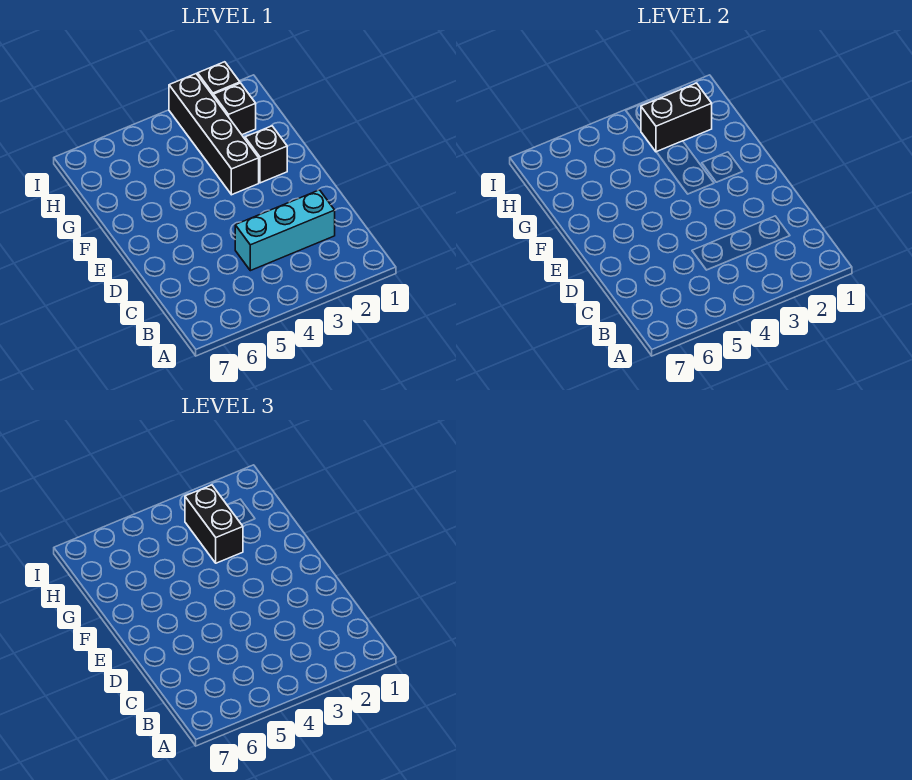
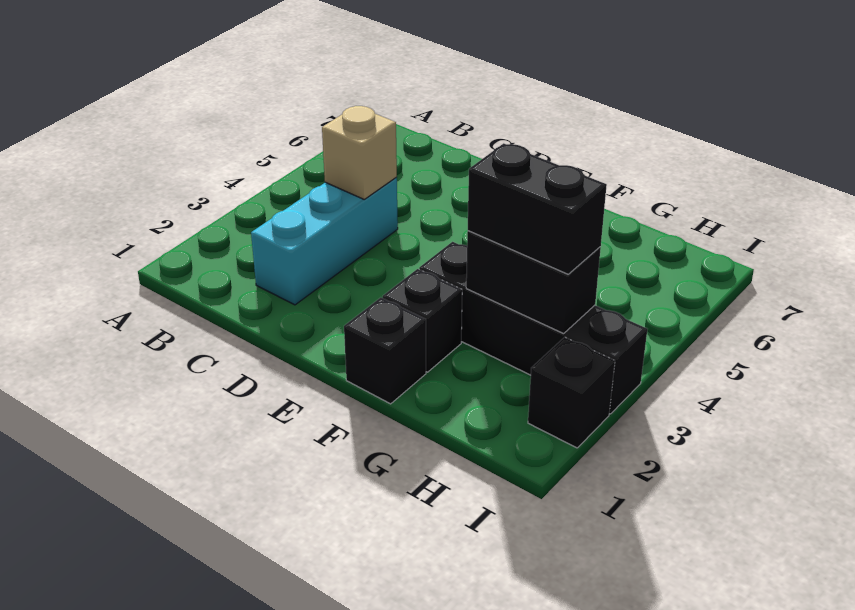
none -> tan brick C4 level 2
black brick H2 level 1 -> black brick F1 level 1
black brick H2:H3 level 2 -> black brick G3:H3 level 2

